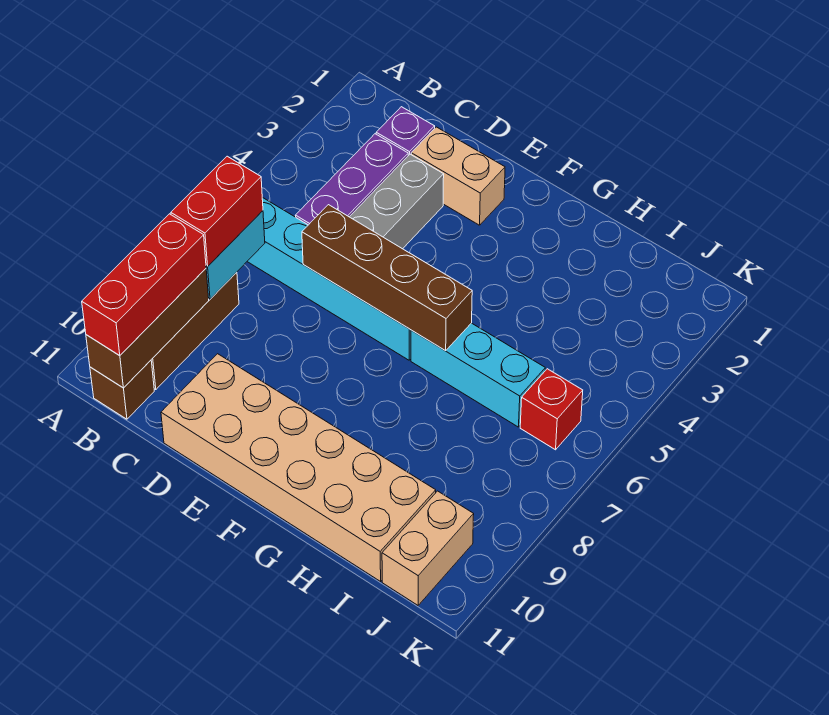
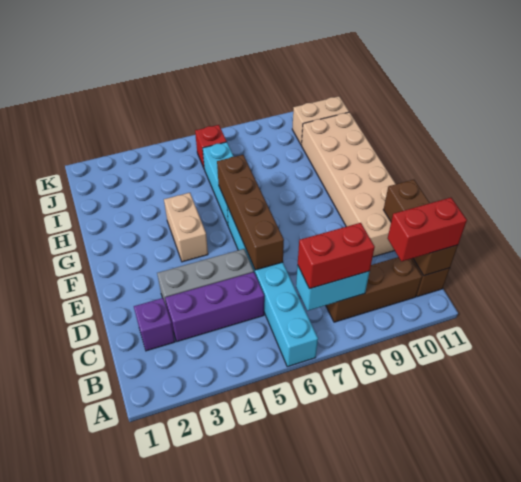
brown brick B9:B11 level 2 -> brown brick B11:D11 level 2
red brick B9:B11 level 3 -> red brick B10:B11 level 3
tan brick D2:E2 level 1 -> tan brick F4:G4 level 1

